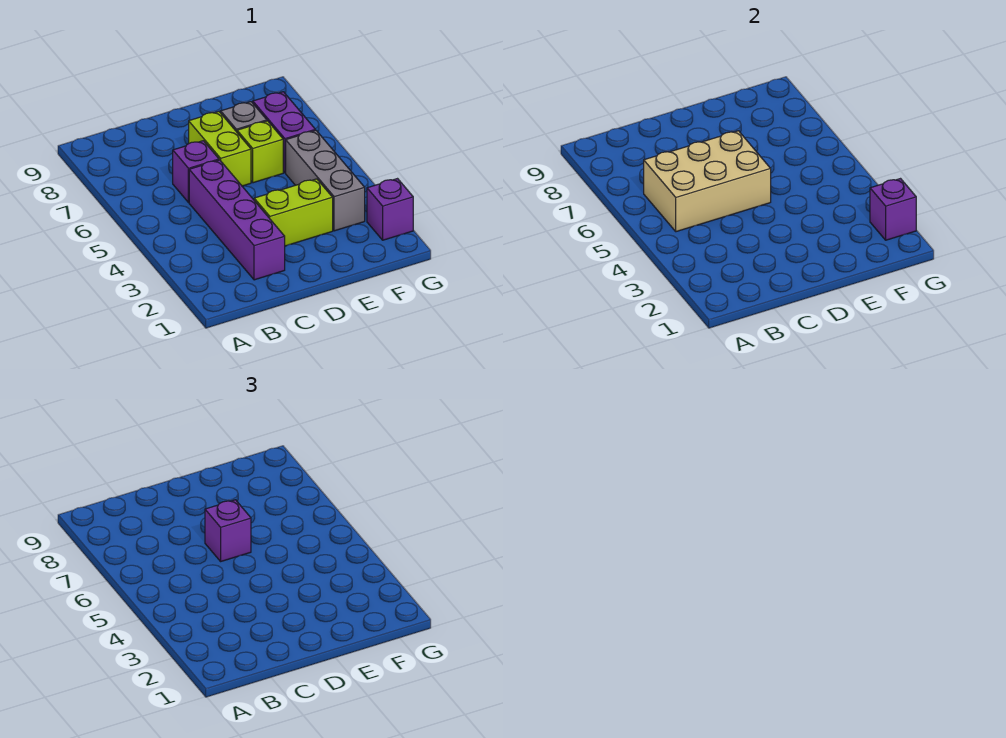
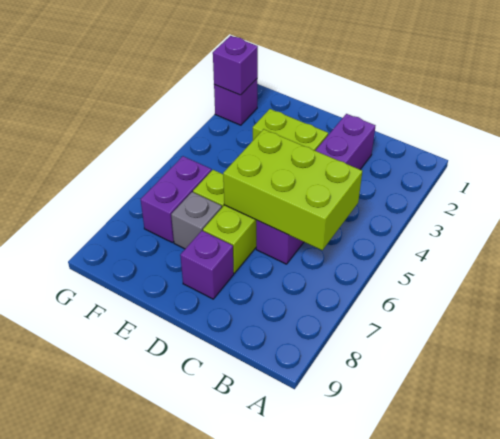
tan brick B5:D6 level 2 -> lime brick B5:D6 level 2
purple brick D6 level 3 -> purple brick D8 level 1
grey brick F3:F5 level 1 -> none

